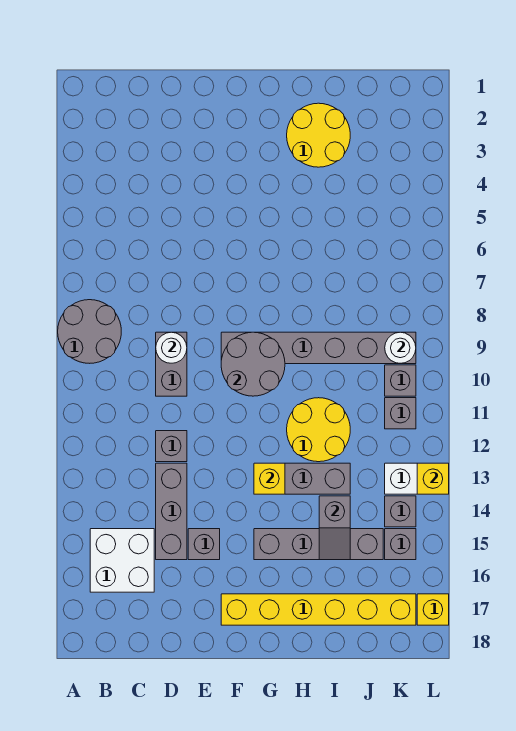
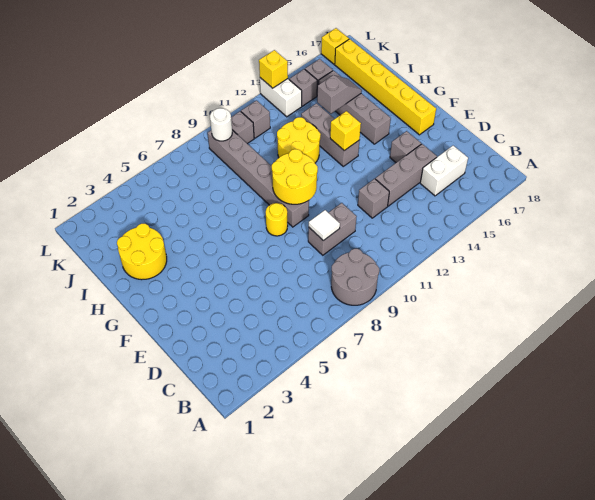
white brick B15:C16 level 1 -> white brick C15:C16 level 1
white round brick D9 level 2 -> white tile D9 level 2
none -> yellow round brick F8 level 1
grey round brick F9:G10 level 2 -> yellow round brick F9:G10 level 2

